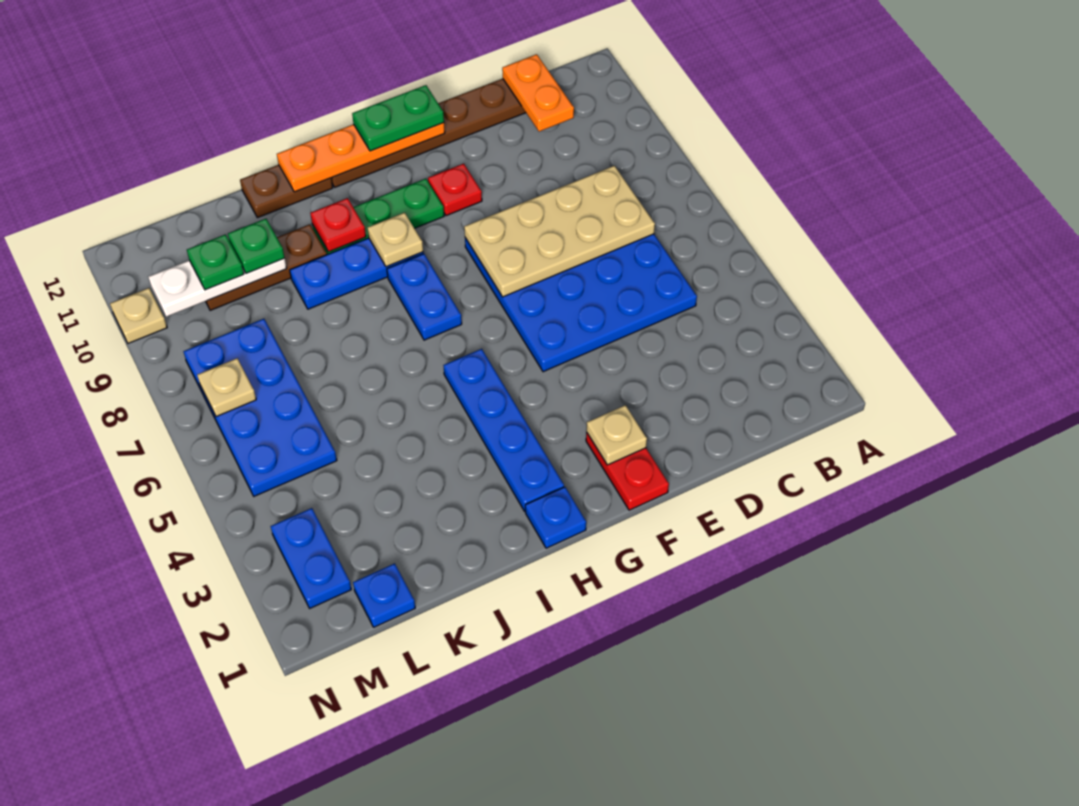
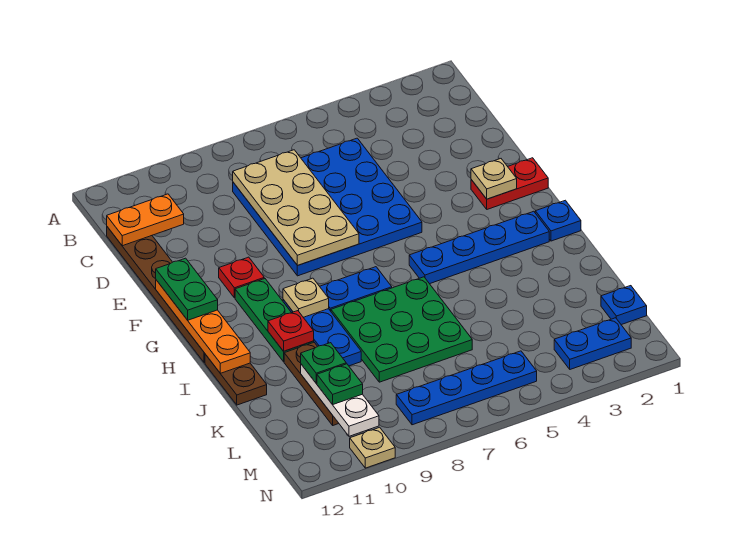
none -> green plate I6:K8 level 1
blue plate L5:M8 level 1 -> blue plate M5:M8 level 1
tan plate M7 level 2 -> none

